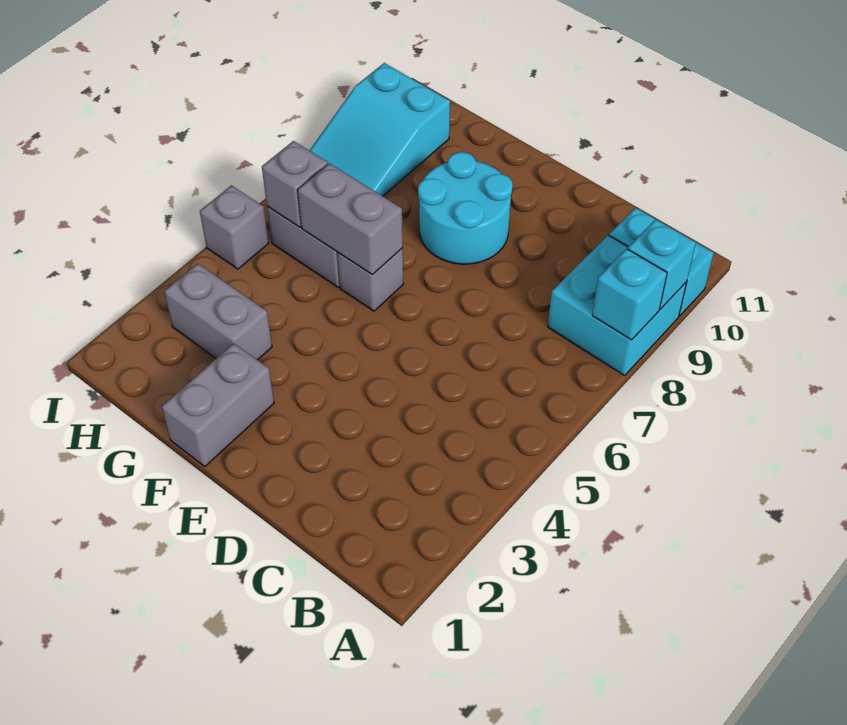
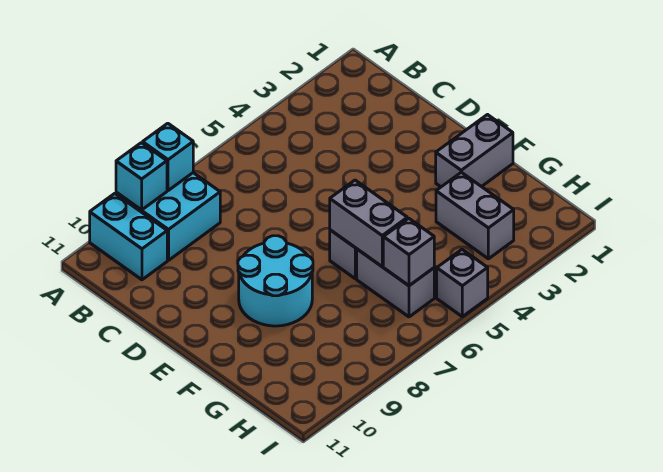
cyan slope H8:I10 level 1 top 10 -> none

